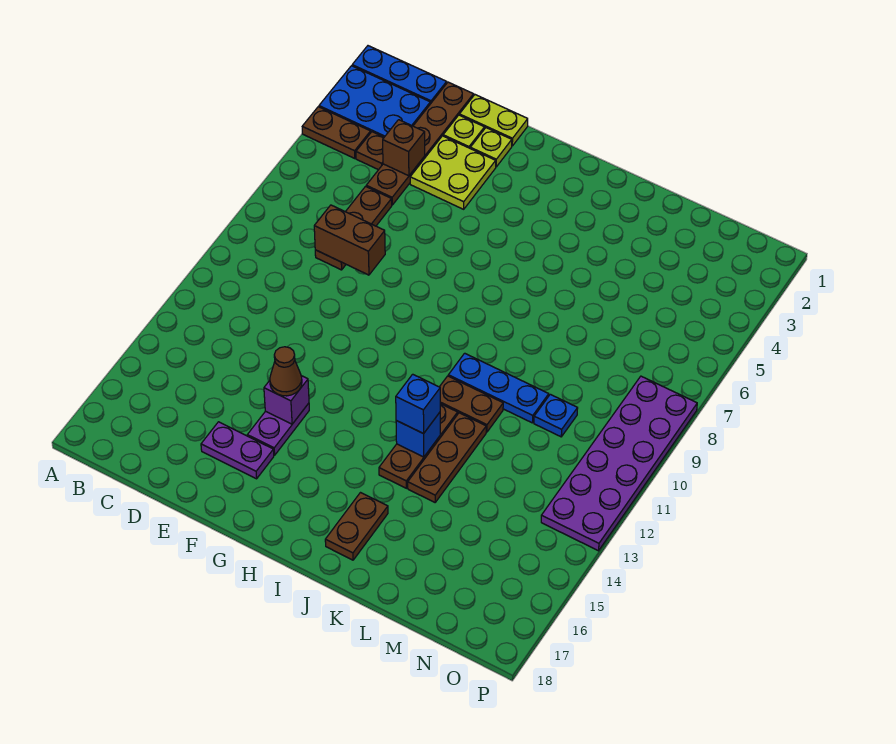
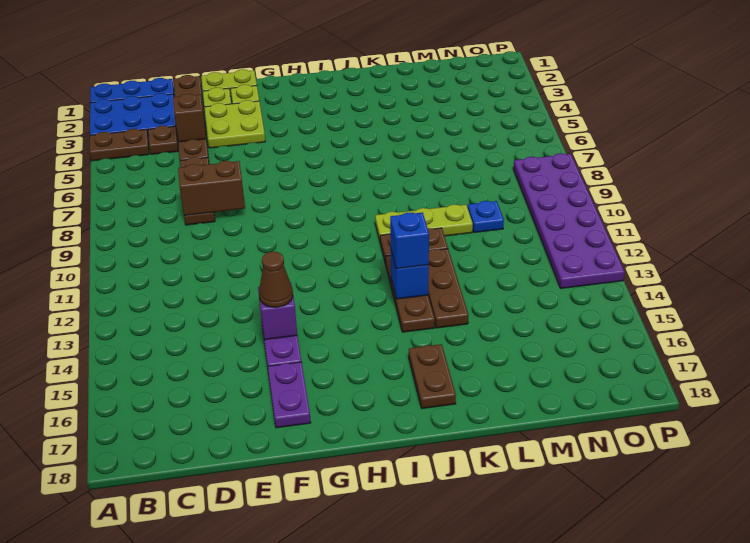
purple plate E16:F16 level 1 -> purple plate F16:F17 level 1
blue plate J10:L10 level 1 -> lime plate J10:L10 level 1

